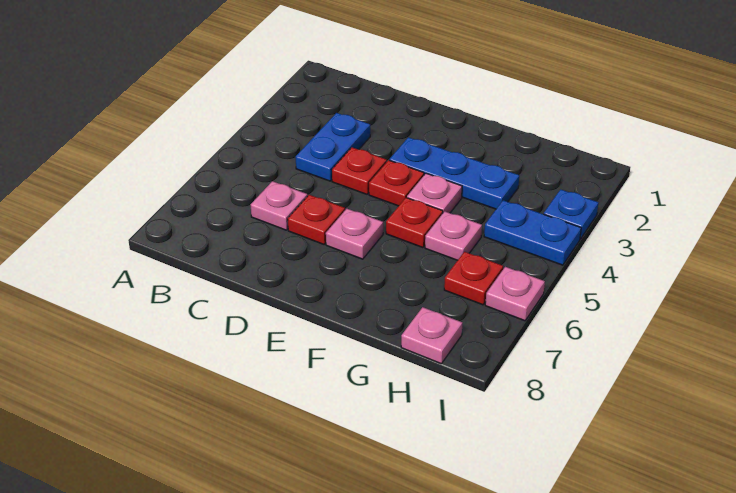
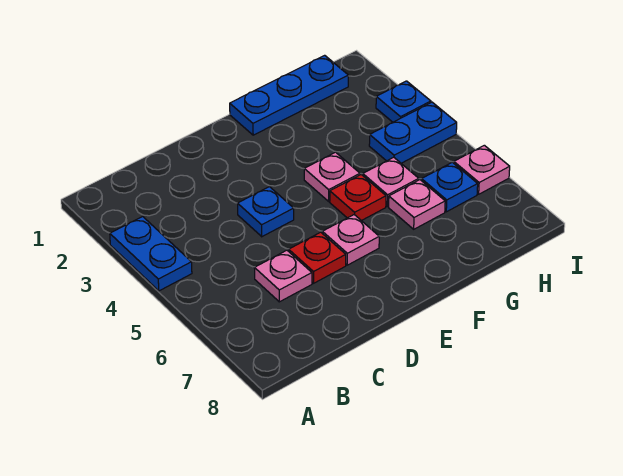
blue plate C3:C4 level 1 -> blue plate A3:A4 level 1
red plate D4 level 1 -> blue plate D4 level 1
blue plate E3:G3 level 1 -> blue plate F1:H1 level 1
red plate E4 level 1 -> none
red plate H6 level 1 -> blue plate H6 level 1
pink plate H8 level 1 -> pink plate G6 level 1

